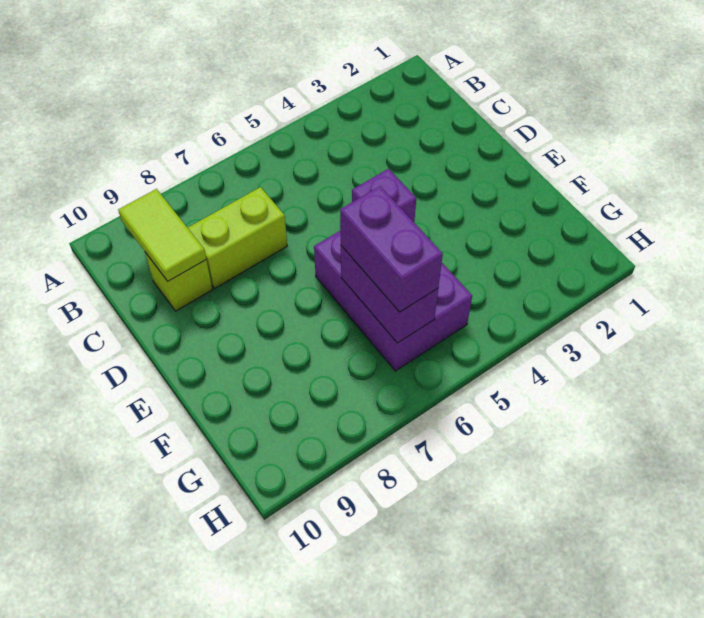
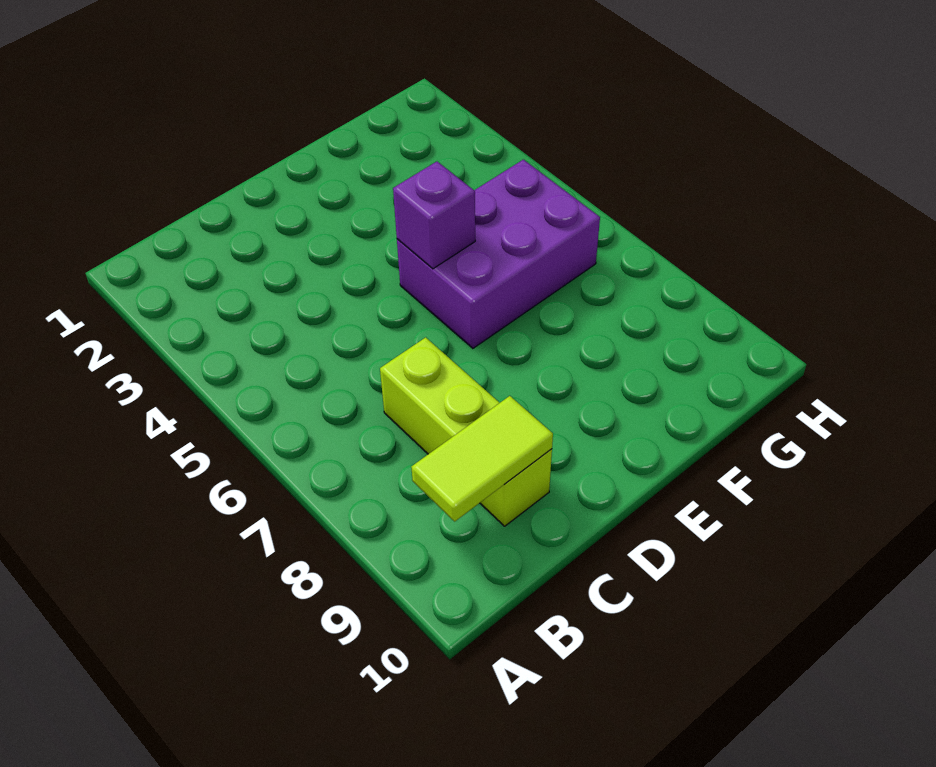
purple brick F6:G6 level 2 -> none
purple brick F6:G6 level 3 -> none

